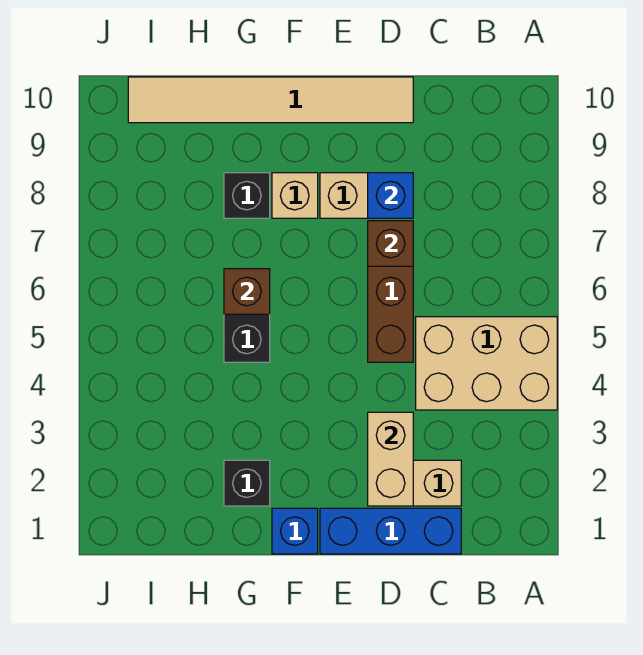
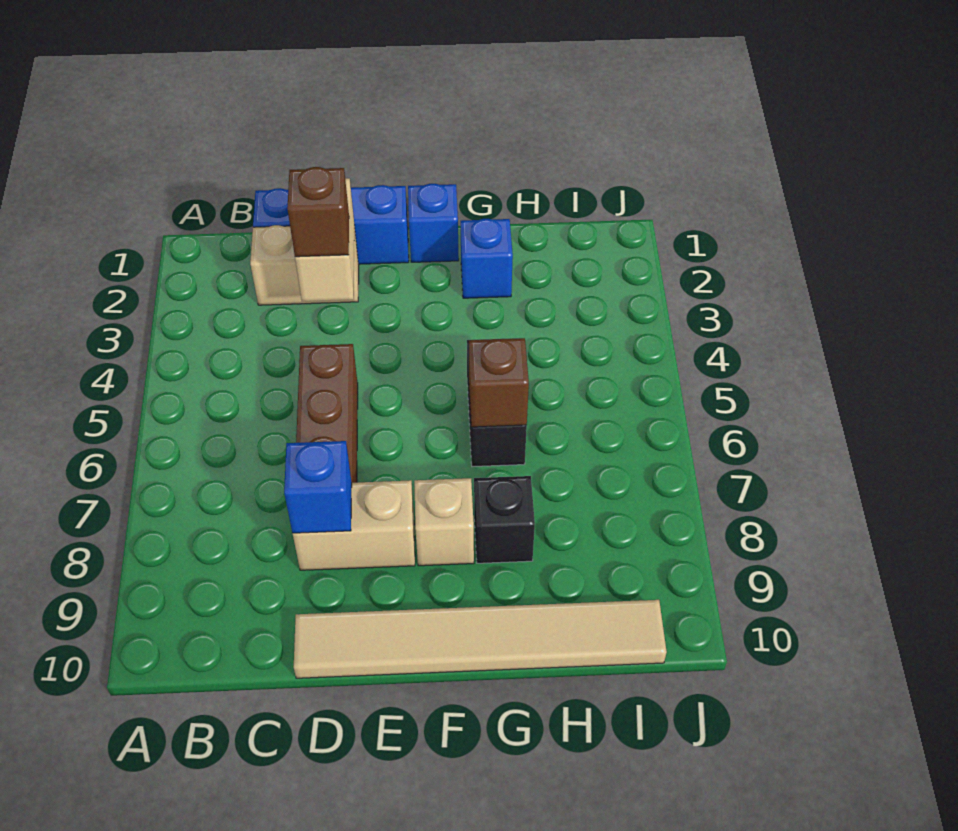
tan brick A4:C5 level 1 -> none
brown brick D7 level 2 -> brown brick D3 level 3
black brick G2 level 1 -> blue brick G2 level 1

